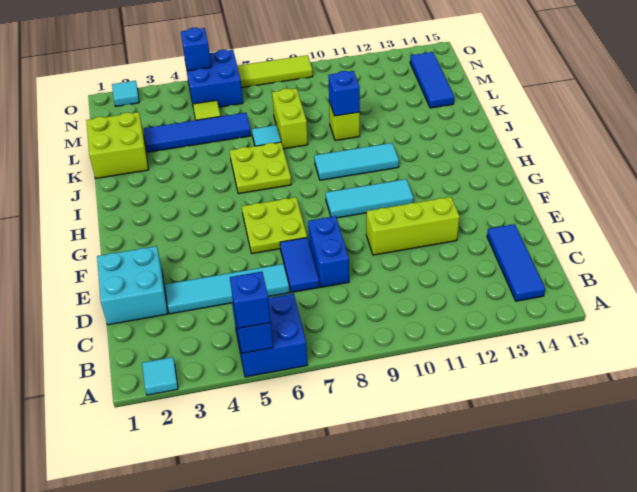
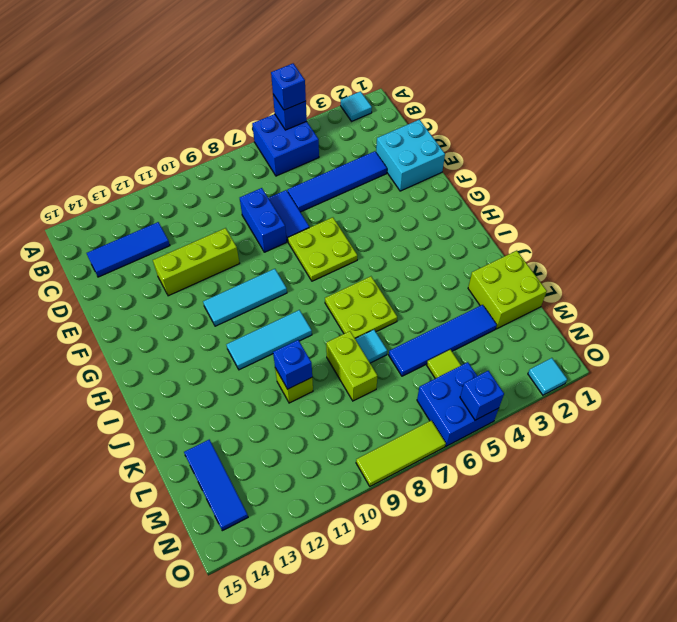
blue tile B14:D14 level 1 -> blue tile C12:C14 level 1
cyan tile D3:D6 level 1 -> blue tile D3:D6 level 1

